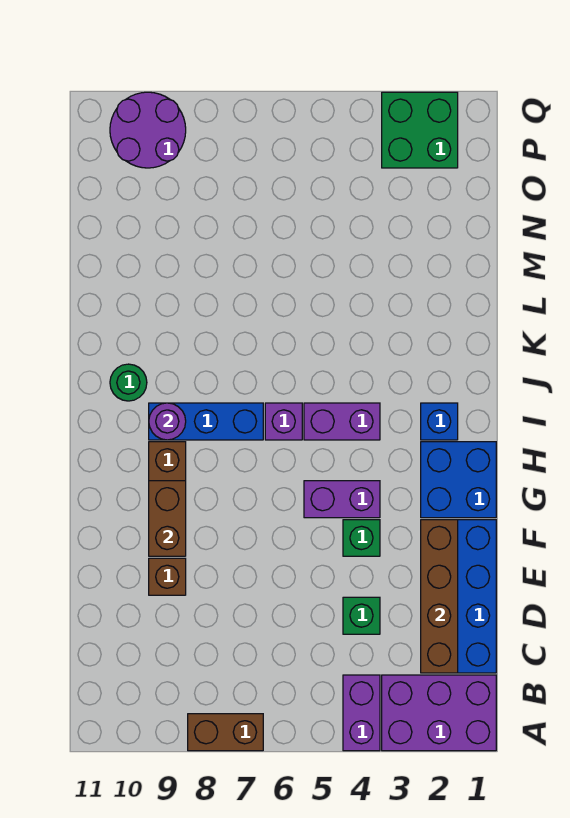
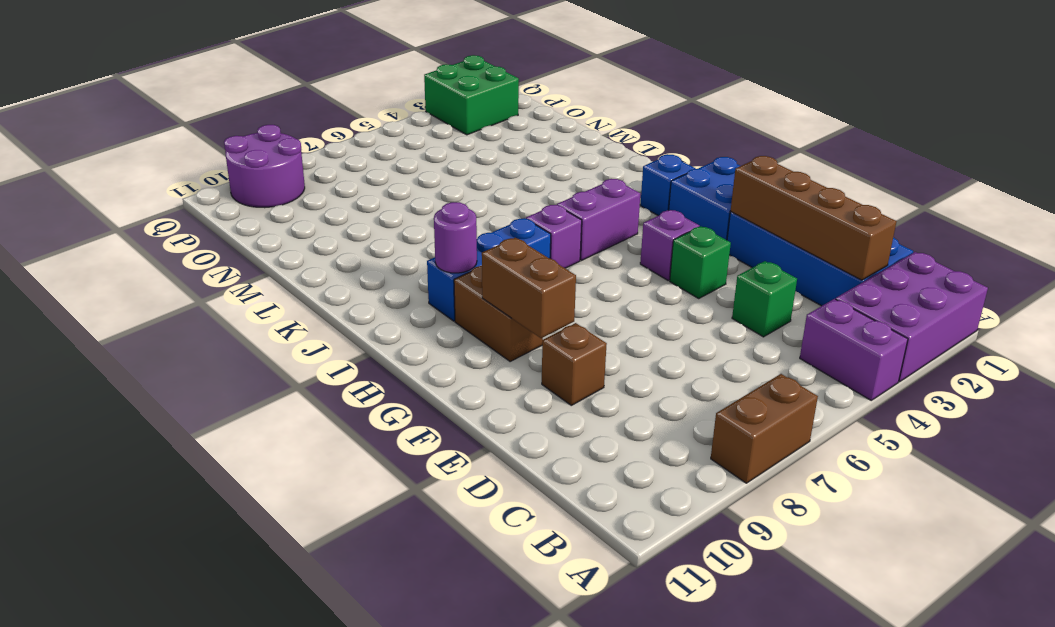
purple brick G4:G5 level 1 -> purple brick G4 level 1
green round brick J10 level 1 -> none

